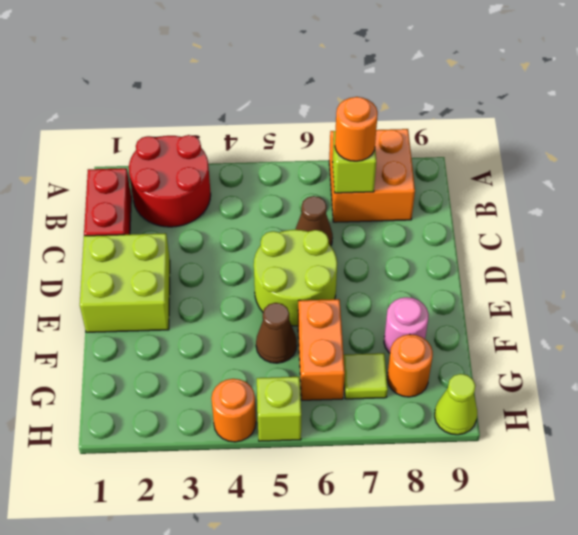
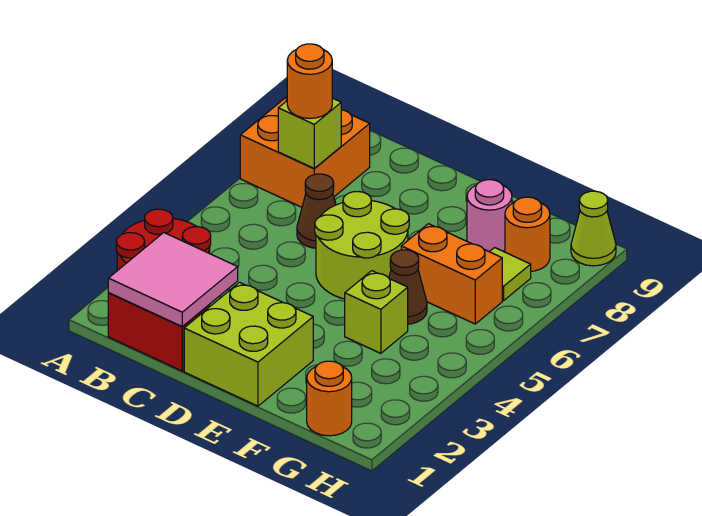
none -> pink tile B1:C2 level 2
orange round brick H4 level 1 -> orange round brick G1 level 1
lime brick H5 level 1 -> lime brick F4 level 1

